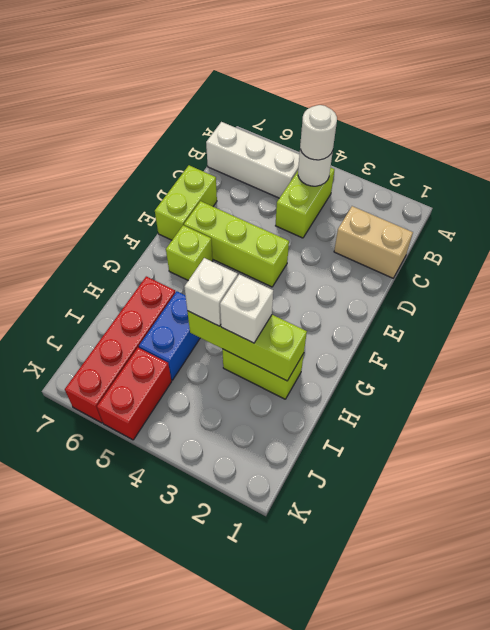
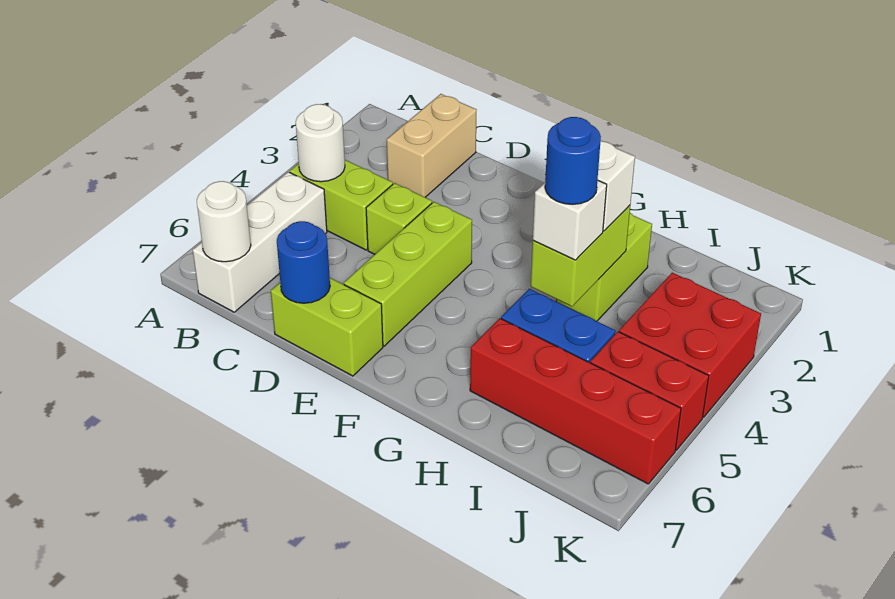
white round brick B4 level 3 -> white round brick B7 level 2
none -> blue round brick D7 level 2
lime brick F6 level 1 -> lime brick D4 level 1
lime brick H2:H4 level 2 -> lime brick H3:H4 level 2
none -> blue round brick H4 level 4
none -> red brick J3:K4 level 1

